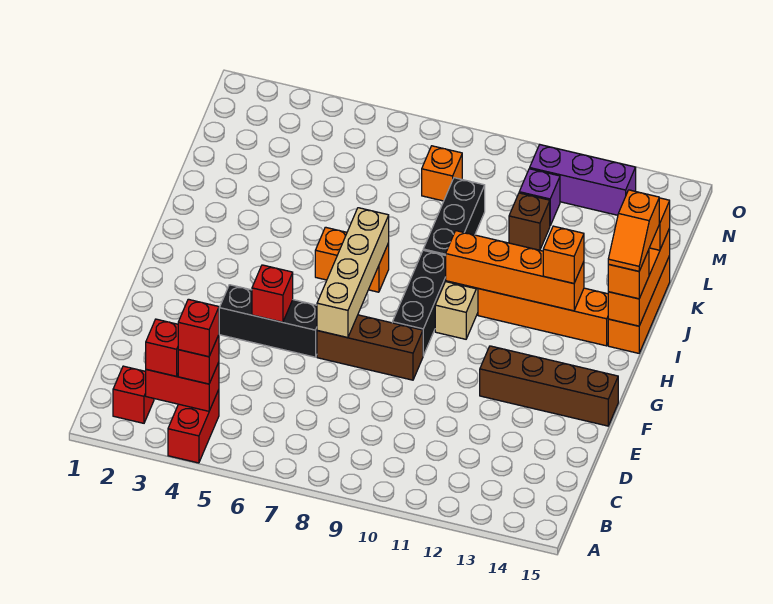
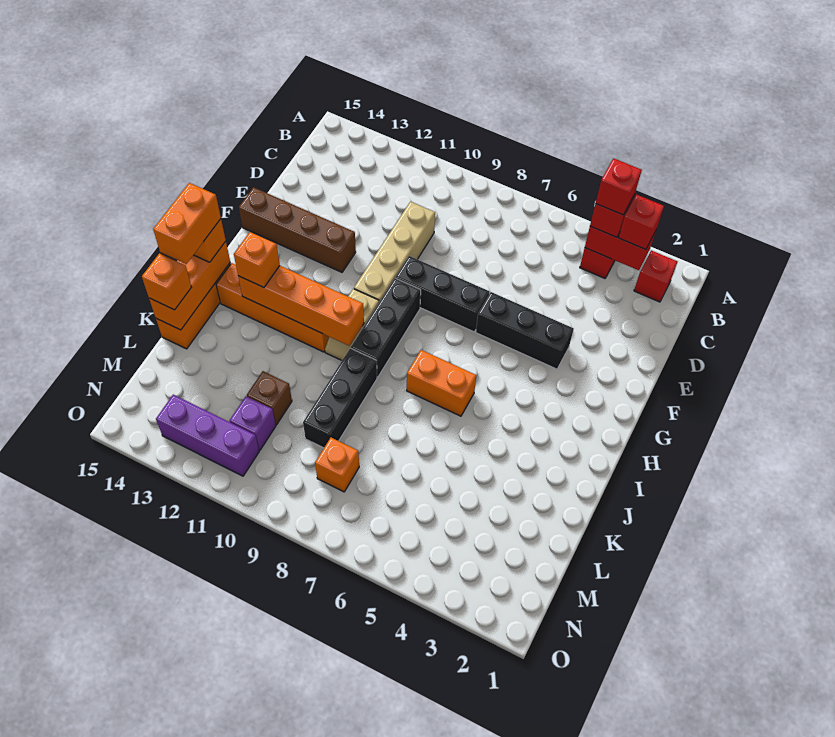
red brick F5 level 2 -> none
brown brick F7:F9 level 1 -> black brick F7:F9 level 1
tan brick F7:I7 level 2 -> tan brick D10:G10 level 1
orange slope I15:J15 level 4 top J -> orange brick I15:J15 level 4

